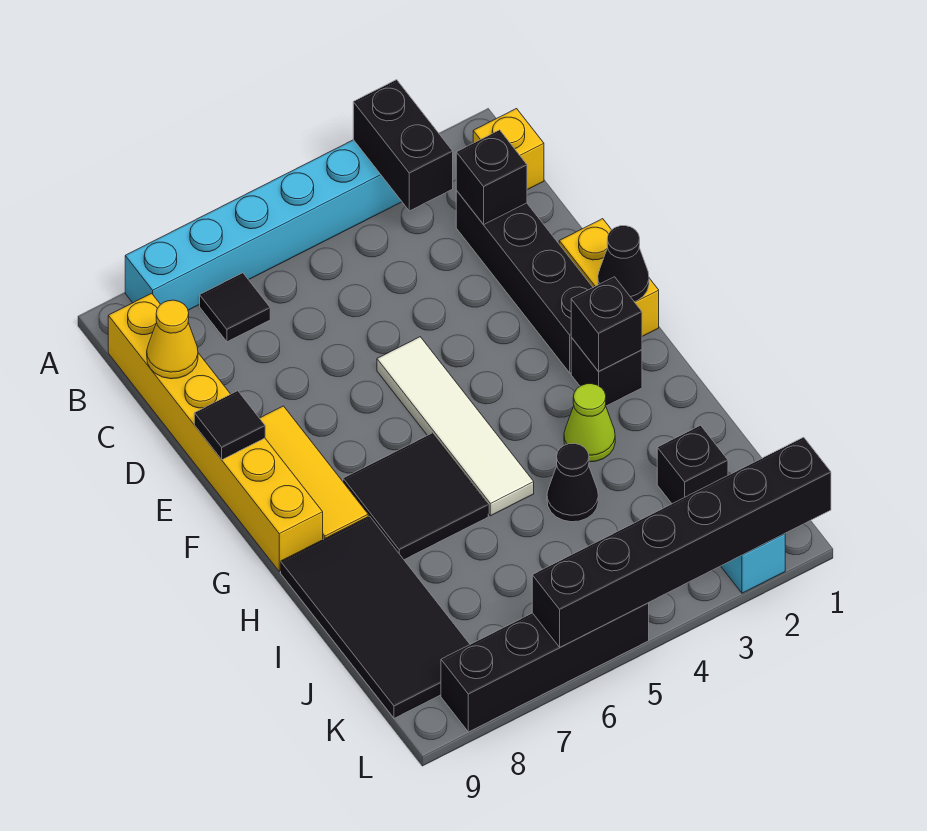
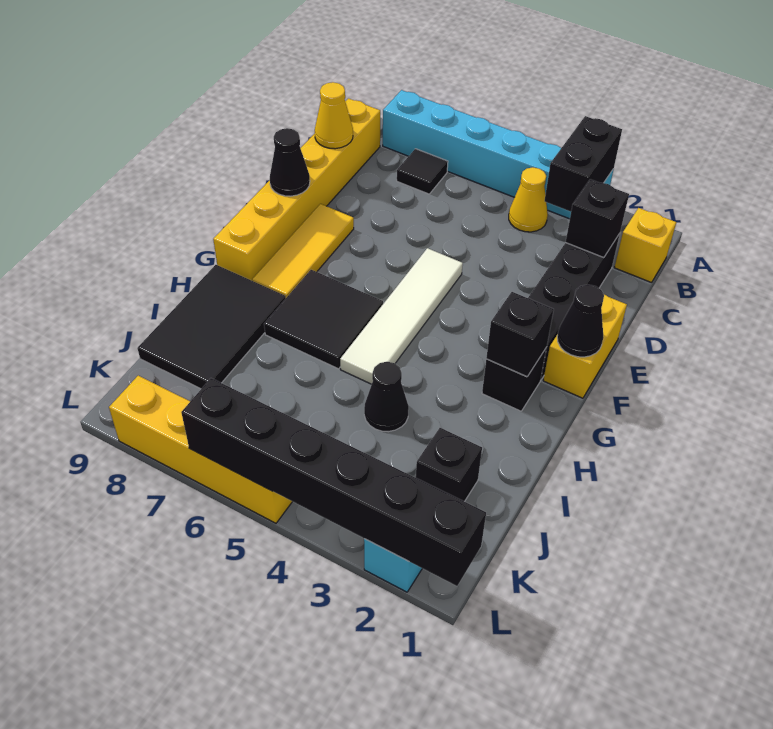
none -> yellow cone B4 level 1
black tile E9 level 2 -> black cone E9 level 2
lime cone H3 level 1 -> none
black tile H8:K9 level 1 -> black tile H8:J9 level 1
black brick L5:L8 level 1 -> yellow brick L5:L8 level 1

